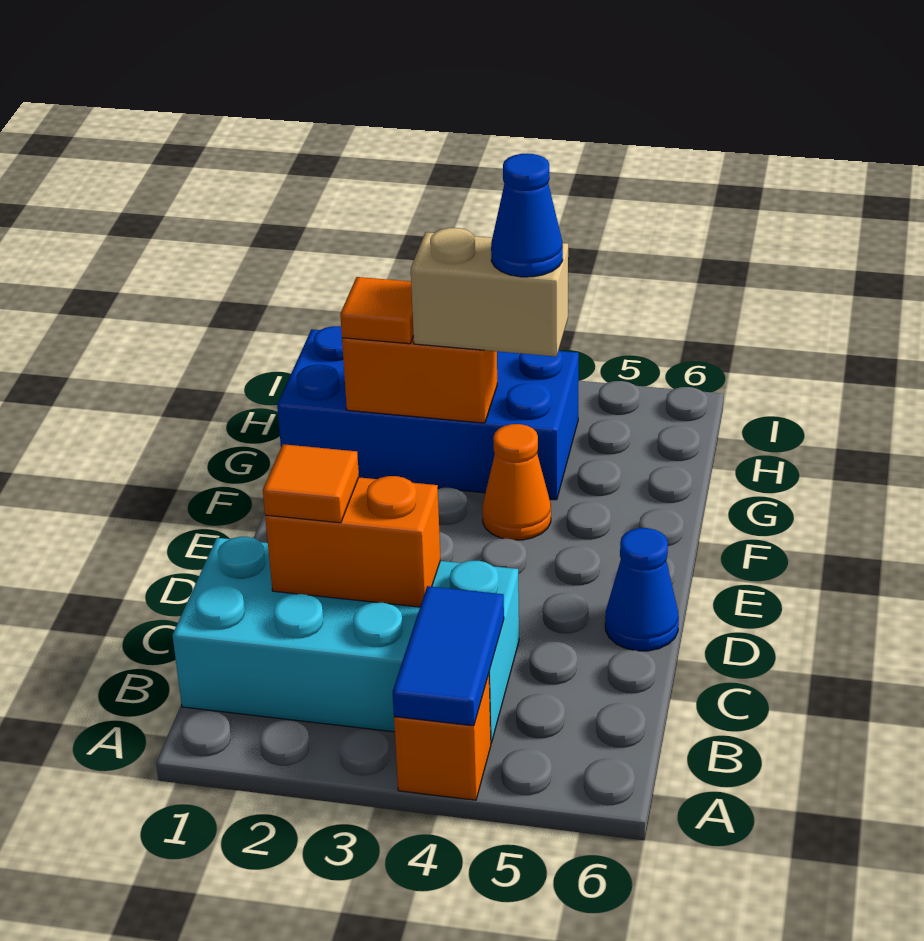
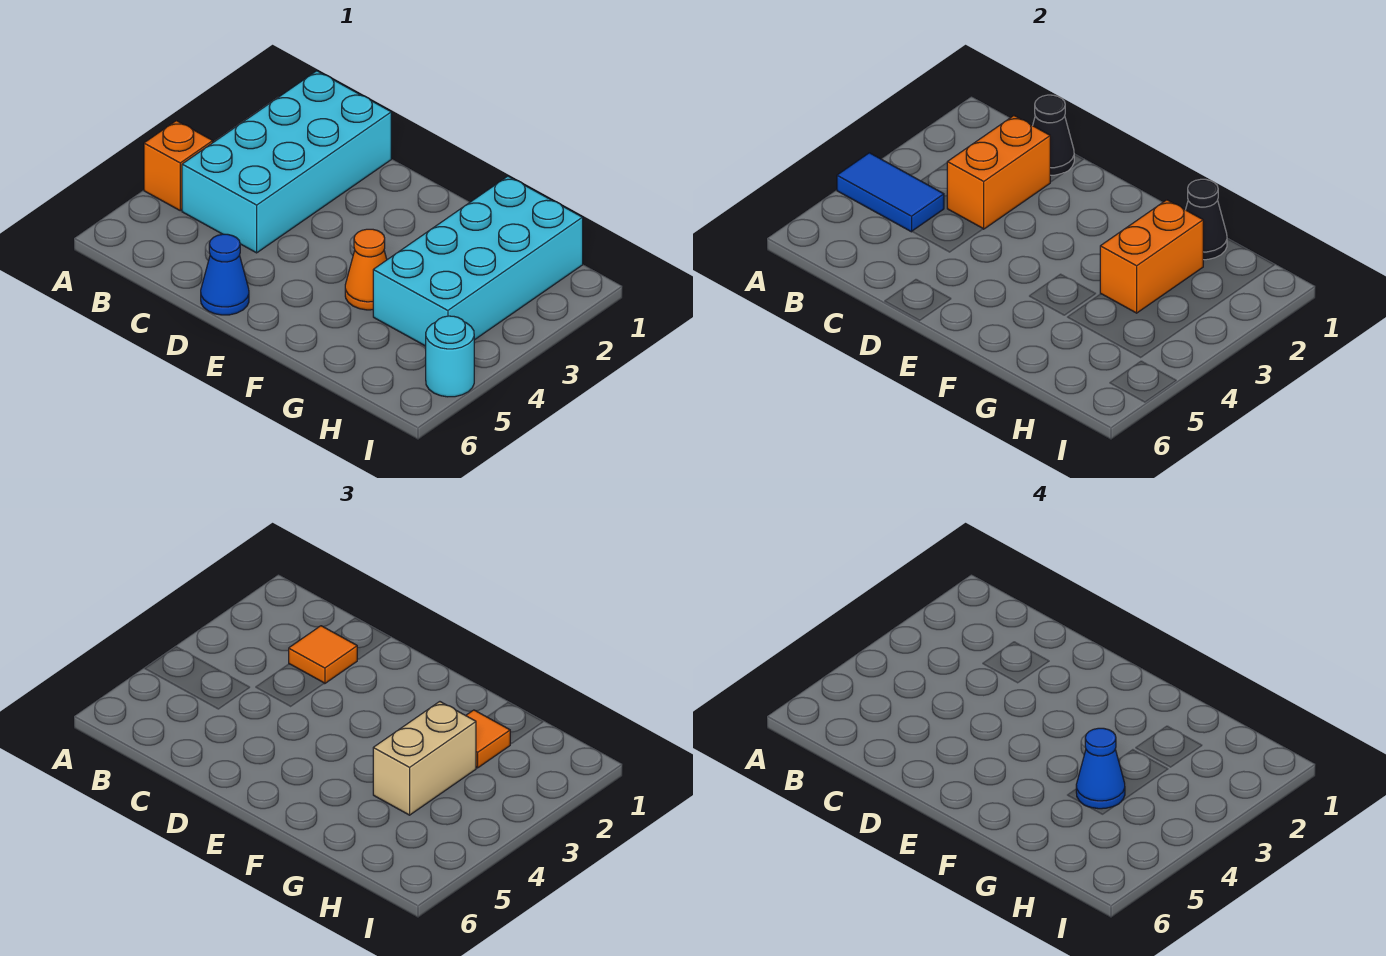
none -> black cone C1 level 2
blue brick G1:H4 level 1 -> cyan brick G1:H4 level 1
none -> black cone G1 level 2
none -> cyan round brick I5 level 1

